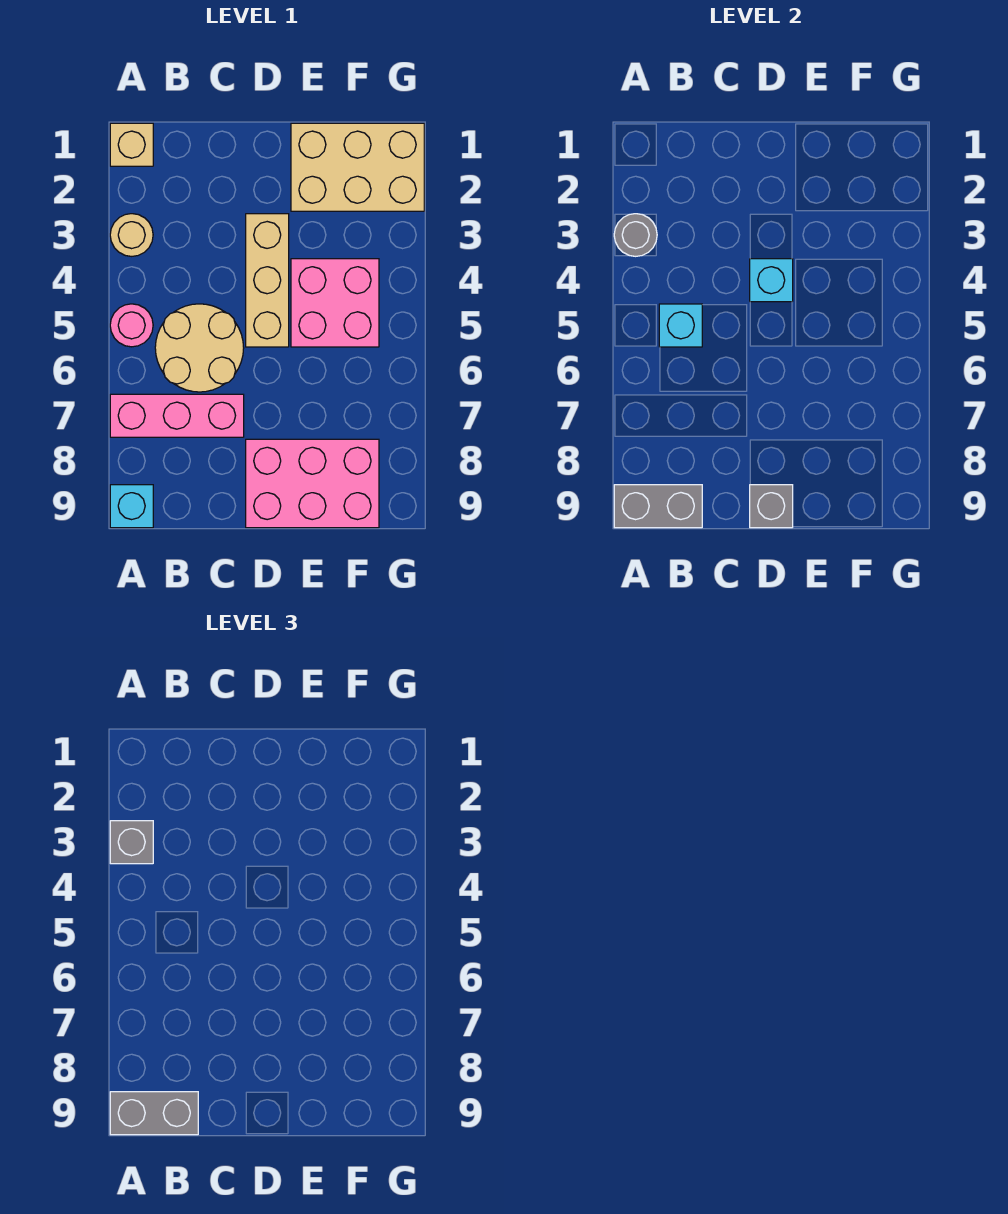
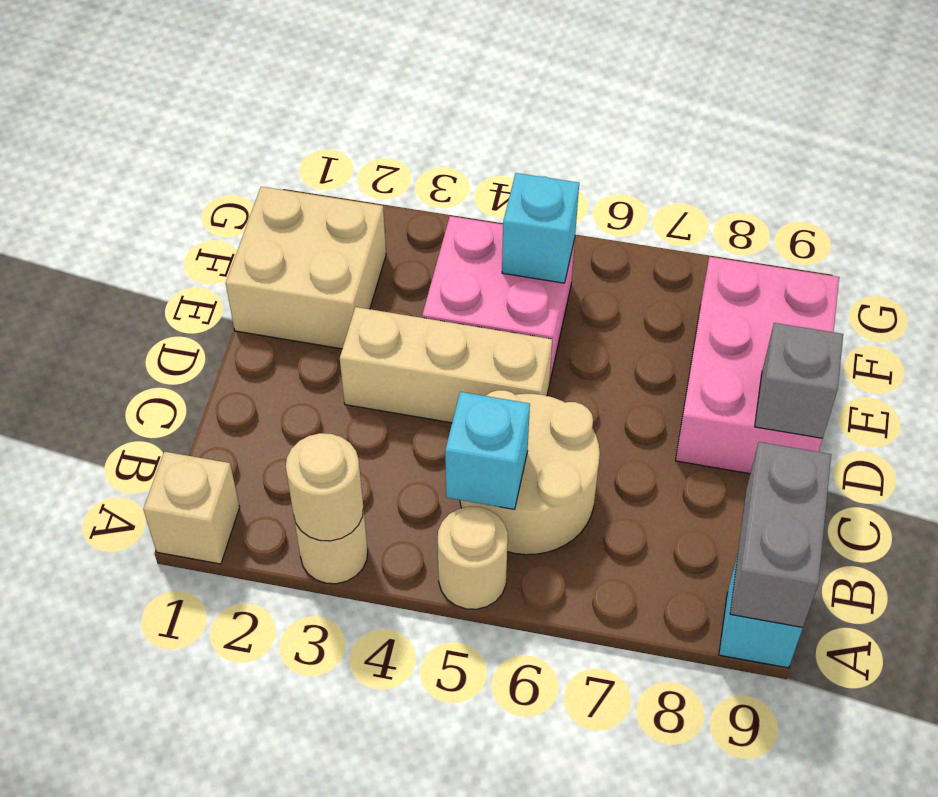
grey round brick A3 level 2 -> tan round brick A3 level 2
grey brick A3 level 3 -> none
pink round brick A5 level 1 -> tan round brick A5 level 1
pink brick A7:C7 level 1 -> none
grey brick A9:B9 level 3 -> none
cyan brick D4 level 2 -> cyan brick F5 level 2
tan brick E1:G2 level 1 -> tan brick E1:F2 level 1

